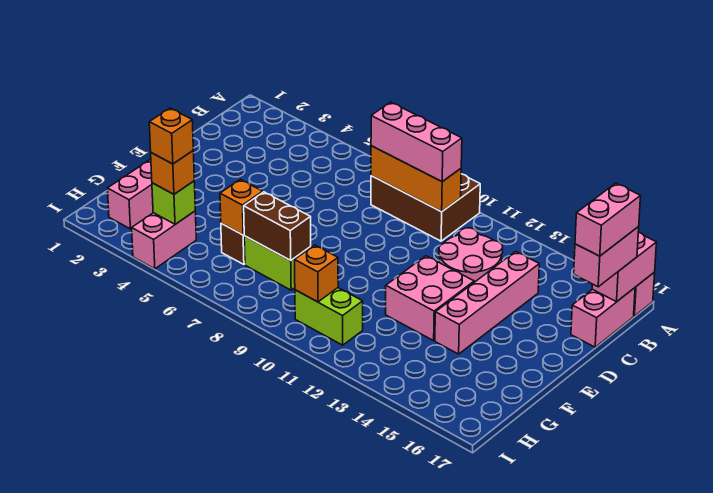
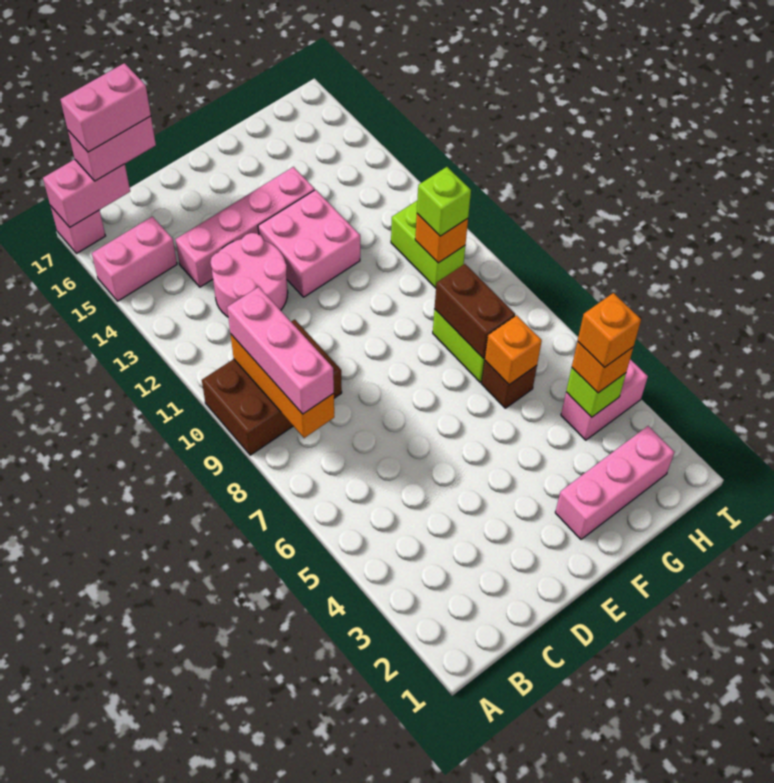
brown brick A8:B10 level 1 -> brown brick A9:C10 level 1
pink brick B17:C17 level 1 -> pink brick A15:B15 level 1
none -> lime brick H10 level 3

